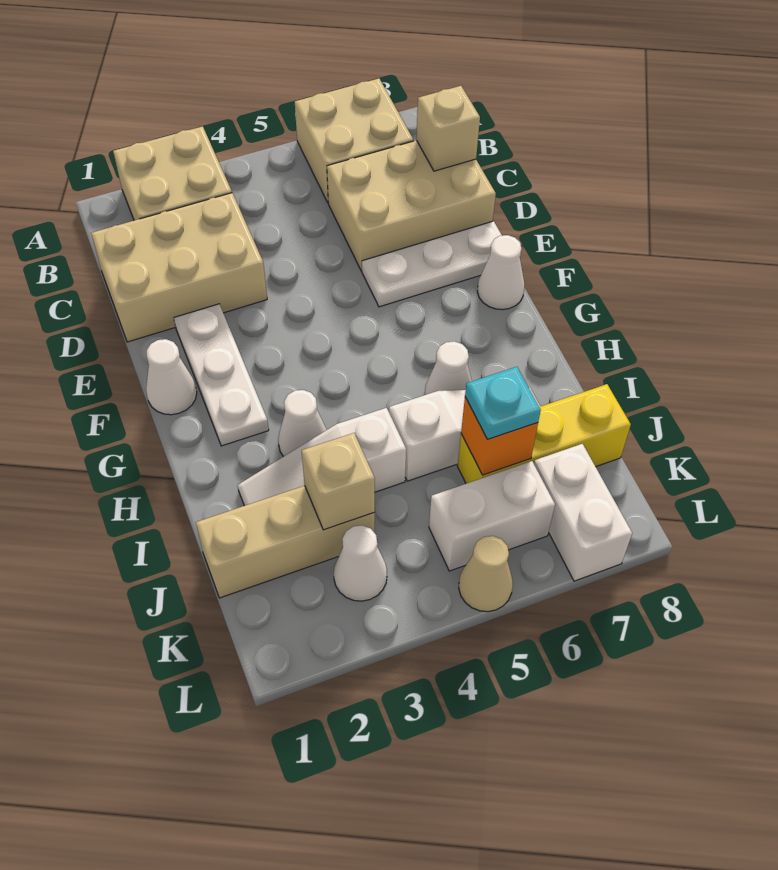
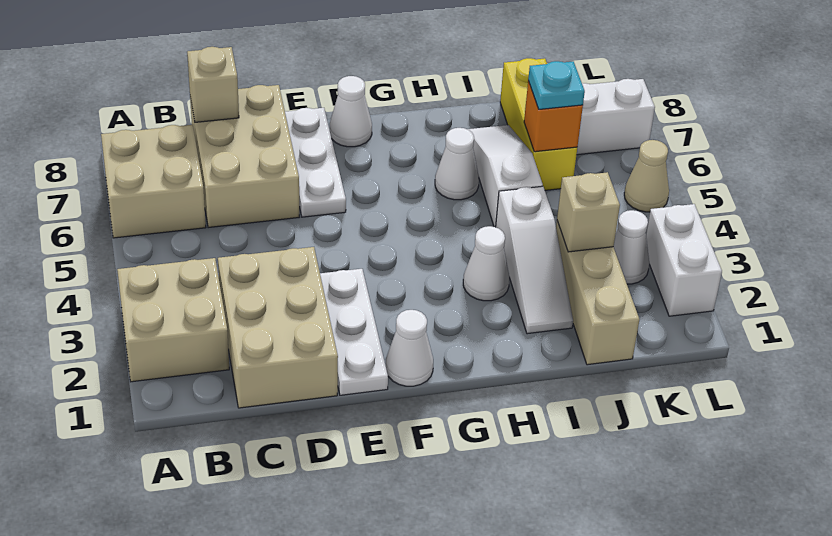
white plate E2:G2 level 1 -> white plate E1:E3 level 1
white brick K5:K6 level 1 -> white brick L2:L3 level 1

